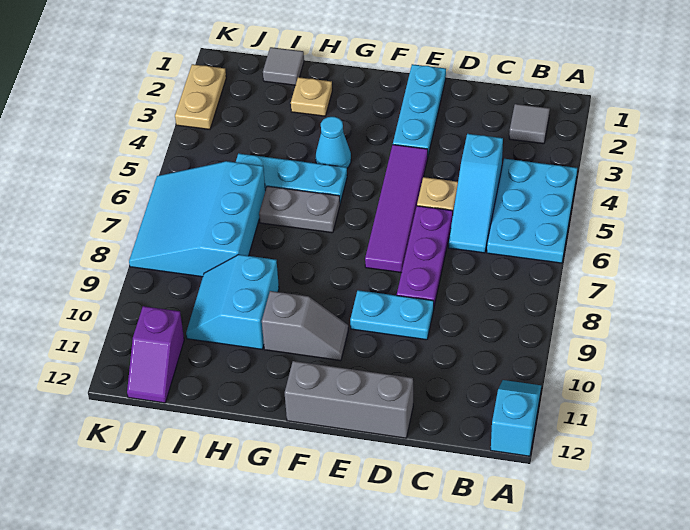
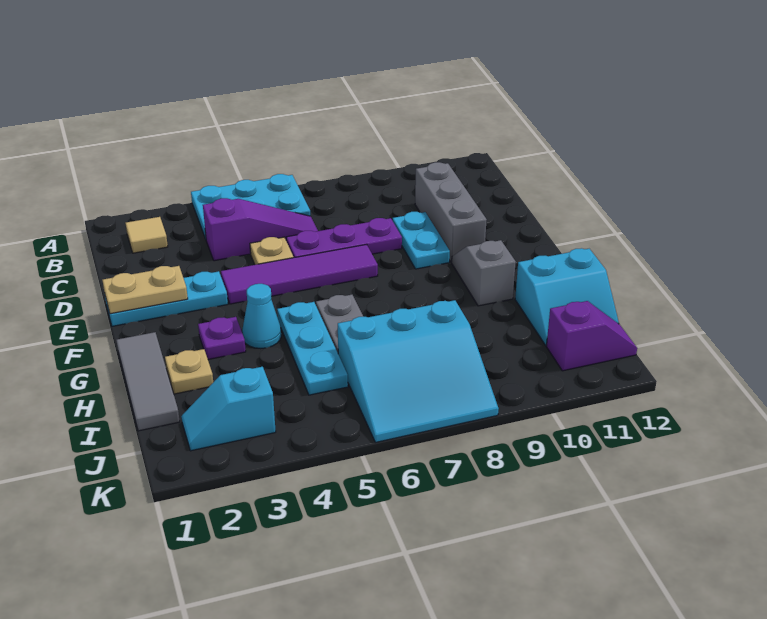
cyan slope A11:A12 level 1 top 12 -> cyan slope J2:J3 level 1 top 3
grey tile B2 level 1 -> tan tile B2 level 1
cyan slope C4:C6 level 1 top 4 -> purple slope C4:C6 level 1 top 4
grey brick D12:F12 level 1 -> grey brick C10:E10 level 1
none -> purple plate G3 level 1
cyan slope H9:I10 level 1 top H -> cyan slope H11:I12 level 1 top H
grey tile I1 level 1 -> grey tile G1:I1 level 1
tan plate K2:K3 level 1 -> tan plate E1:E2 level 2

